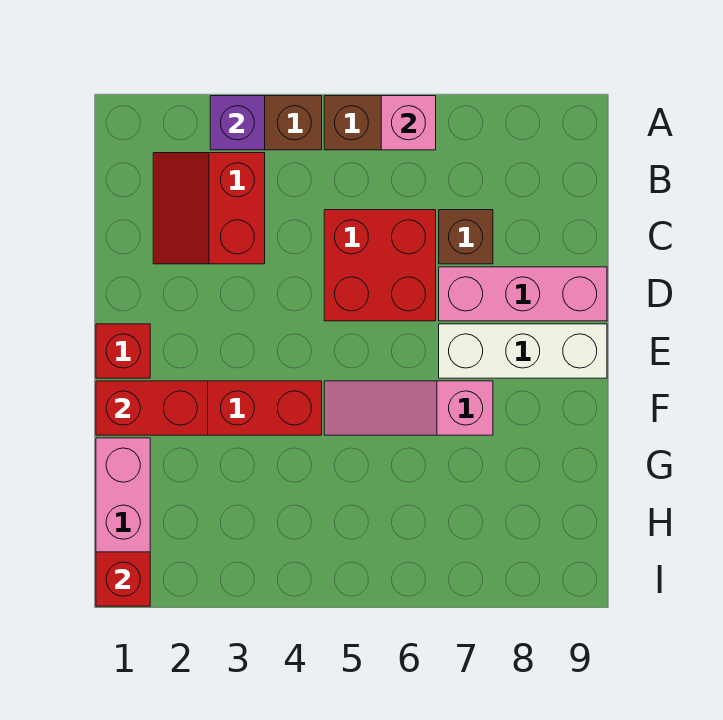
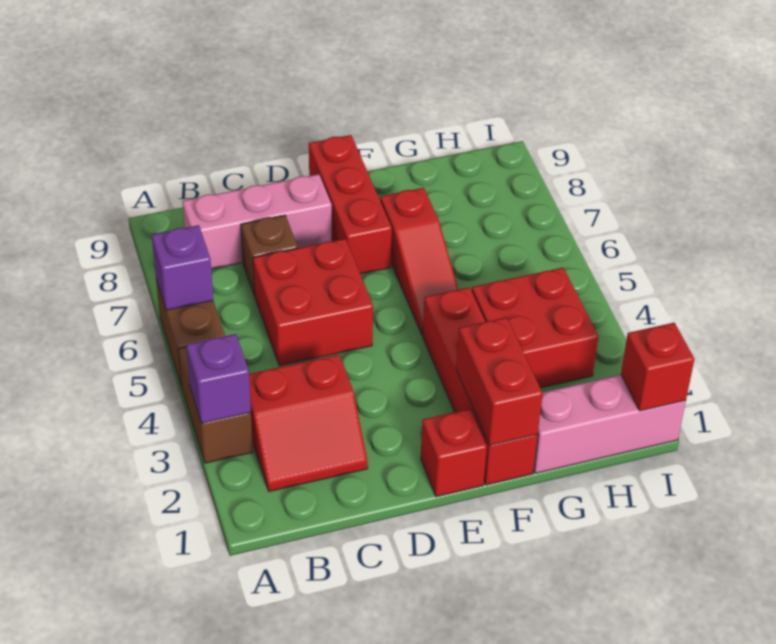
pink brick A6 level 2 -> purple brick A6 level 2
pink brick D7:D9 level 1 -> pink brick B8:D8 level 1
white brick E7:E9 level 1 -> red brick E7:E9 level 1
pink slope F5:F7 level 1 top 7 -> red slope F5:F7 level 1 top 7
none -> red brick G3:H4 level 1

